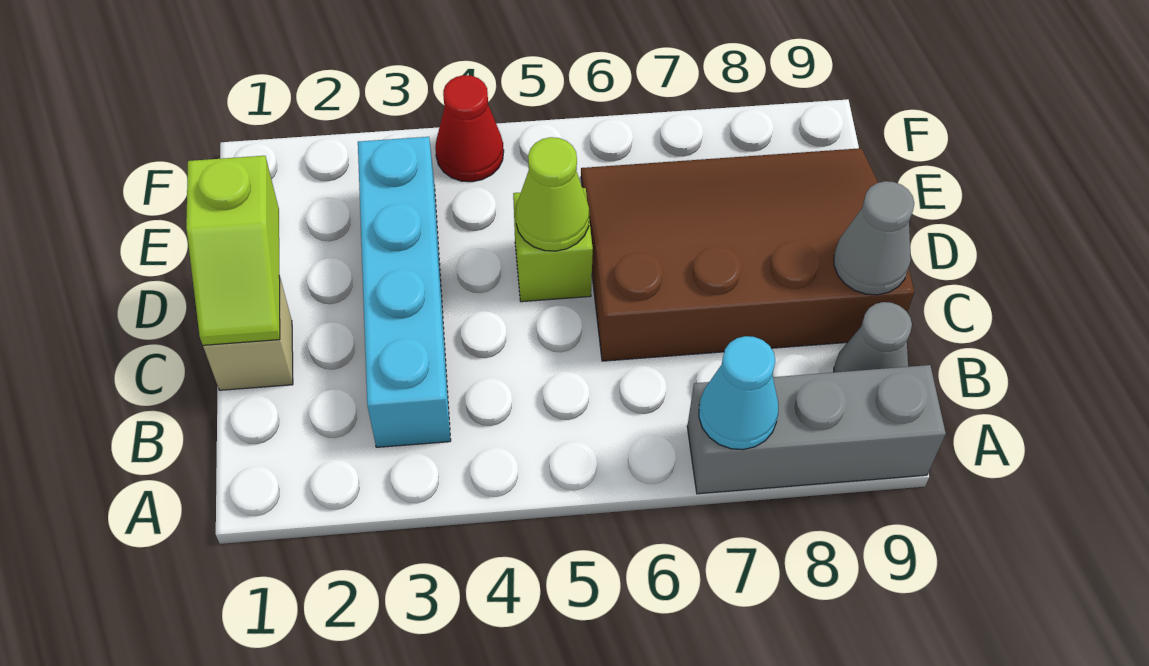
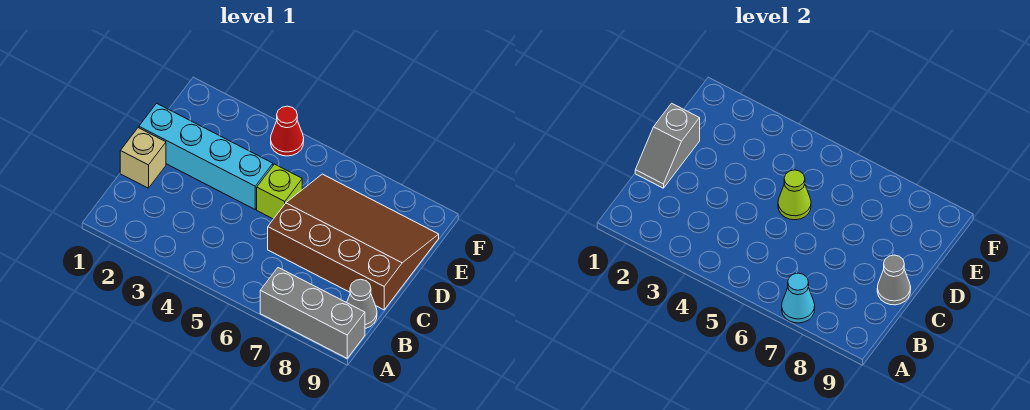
cyan brick B3:E3 level 1 -> cyan brick D1:D4 level 1
lime slope C1:D1 level 2 top D -> grey slope C1:D1 level 2 top D

